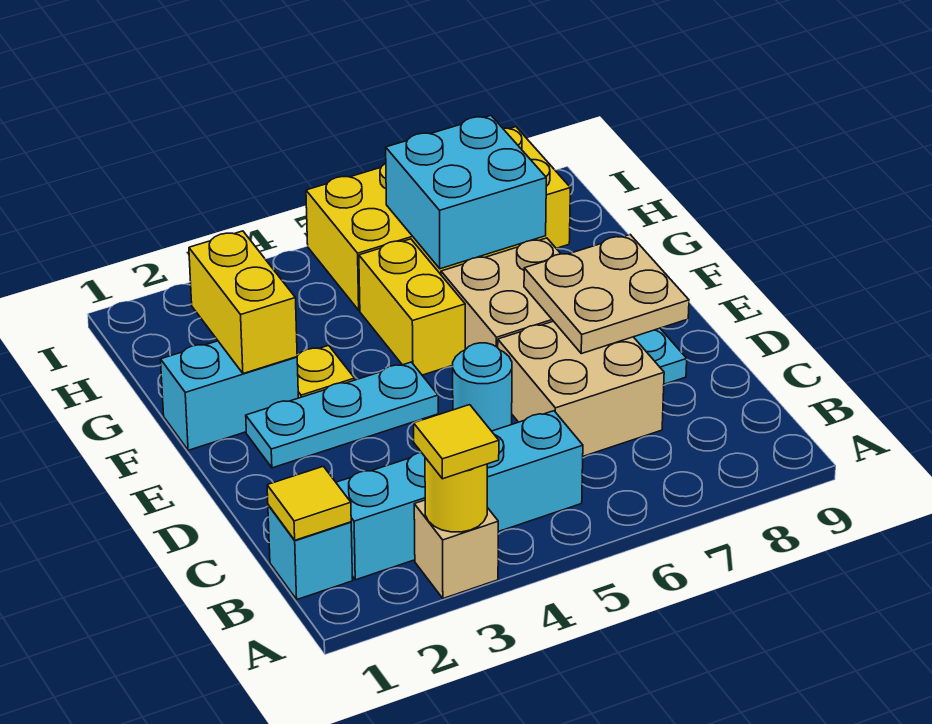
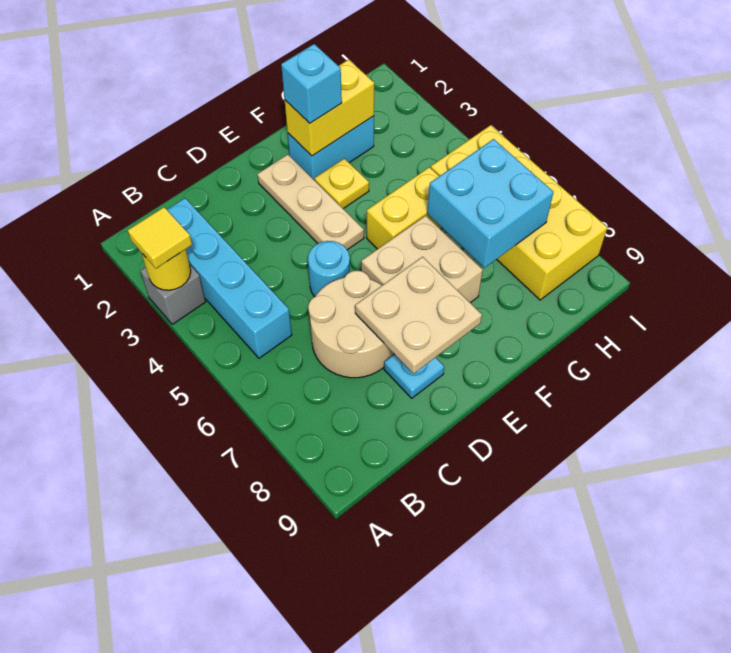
tan brick A3 level 1 -> grey brick A3 level 1
cyan brick B1 level 1 -> cyan brick F2 level 3
yellow tile B1 level 2 -> none
tan brick C6:D7 level 1 -> tan round brick C6:D7 level 1
cyan plate E2:E4 level 1 -> tan plate E2:E4 level 1
cyan brick F1:F2 level 1 -> cyan brick F2:G2 level 1

